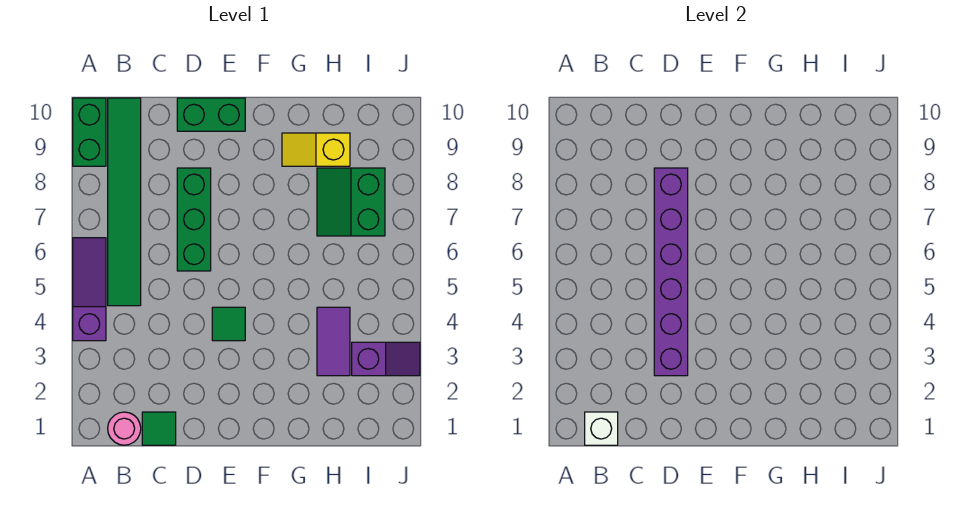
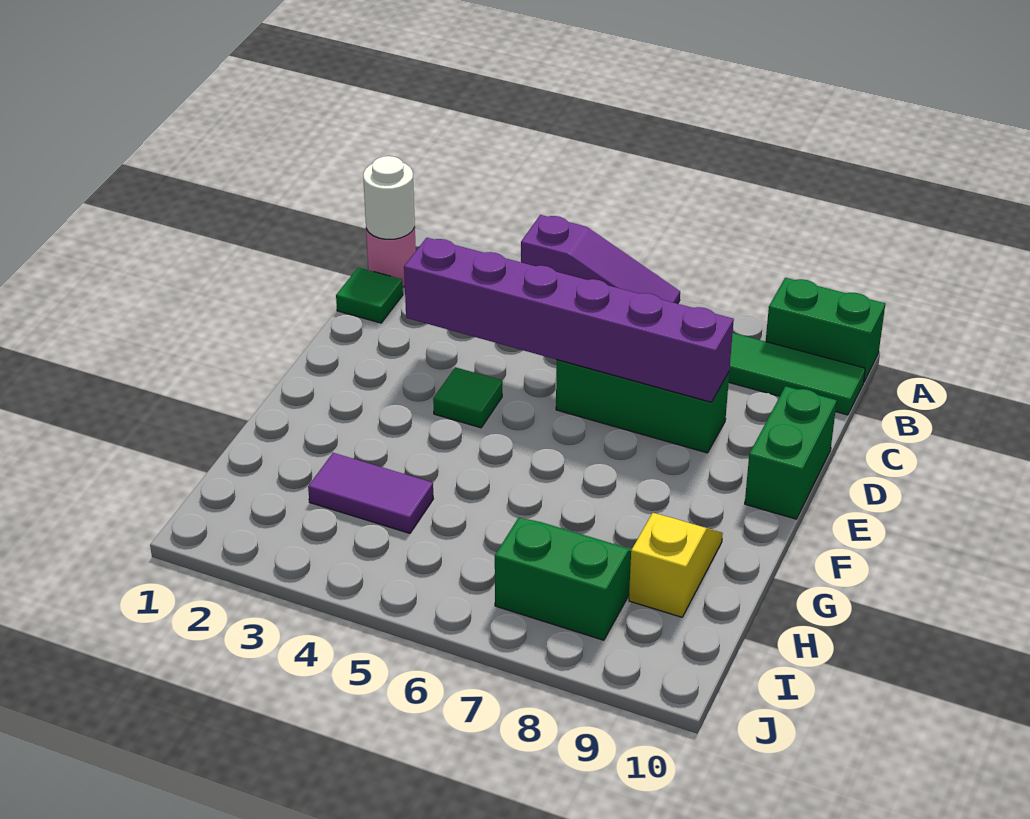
white brick B1 level 2 -> white round brick B1 level 2
purple slope I3:J3 level 1 top I -> none

